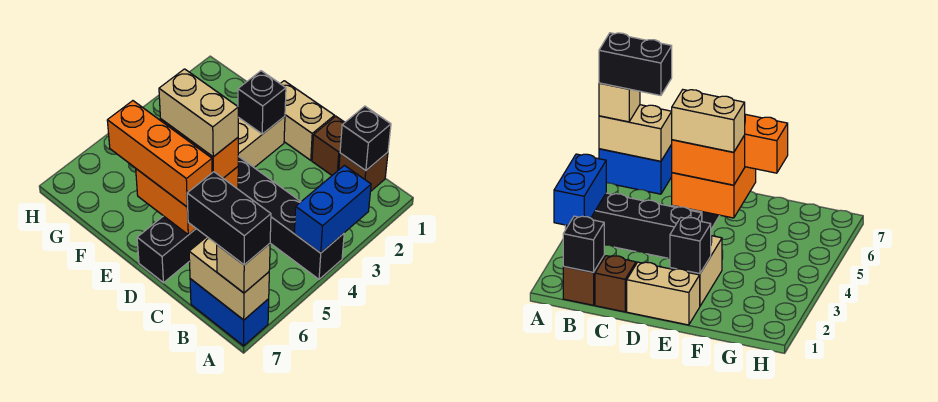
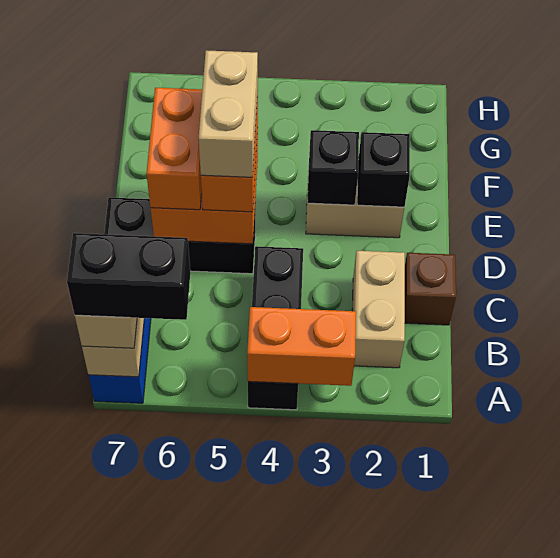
blue brick A3:A4 level 2 -> orange brick A3:A4 level 2
black brick A4:D4 level 1 -> black brick A4:C4 level 1
black brick A7:B7 level 4 -> black brick A6:A7 level 4
brown brick B1 level 1 -> none
black brick B1 level 2 -> black brick E3 level 2
tan brick D1:E1 level 1 -> tan brick B2:C2 level 1
orange brick D6:F6 level 3 -> orange brick D6:E6 level 3

